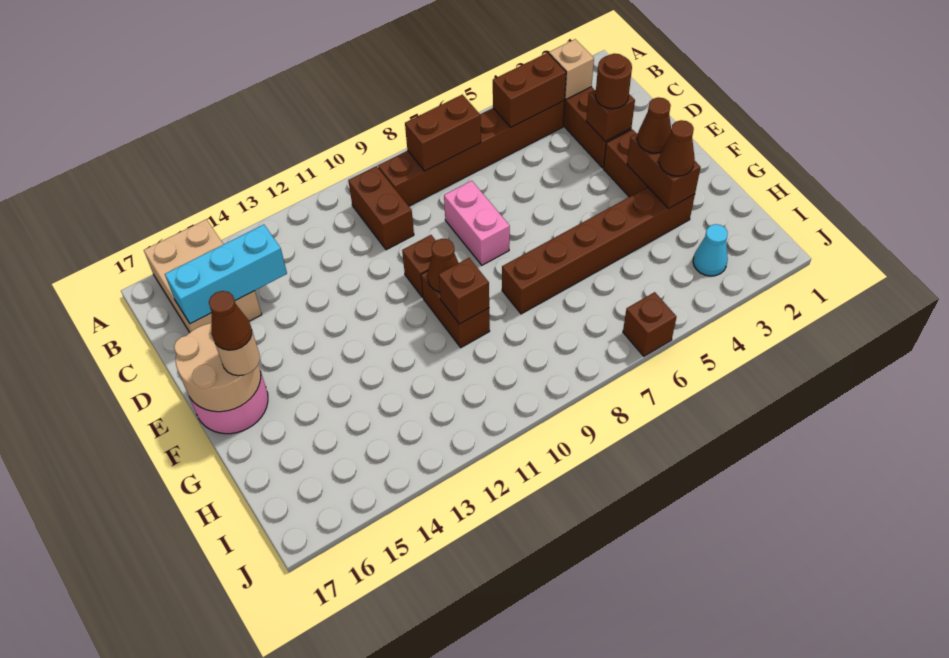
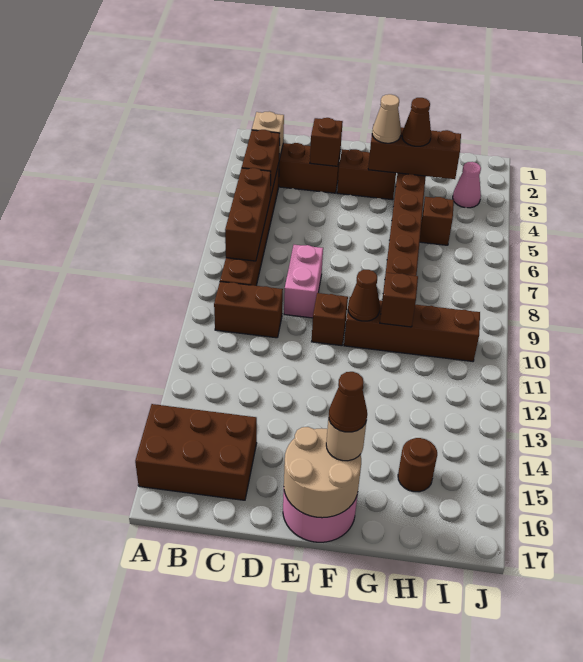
tan brick A15:C16 level 1 -> brown brick A15:C16 level 1
brown brick B7:B8 level 2 -> brown brick B6:B8 level 2
cyan brick C14:C16 level 2 -> none
brown round brick D3 level 3 -> brown round brick H15 level 1
pink brick D8:E8 level 1 -> pink brick D8:D9 level 1
brown brick F3:G3 level 2 -> brown brick F3:H3 level 2
brown cone F3 level 3 -> tan cone F3 level 3
brown brick F10:G10 level 1 -> brown brick F10:I10 level 1
cyan cone I3 level 1 -> pink cone I3 level 1
brown brick J6 level 1 -> brown brick H5 level 1

